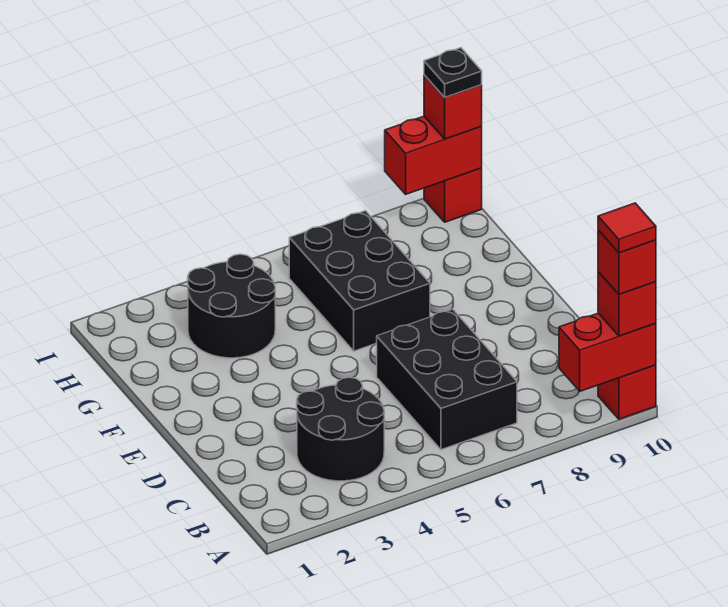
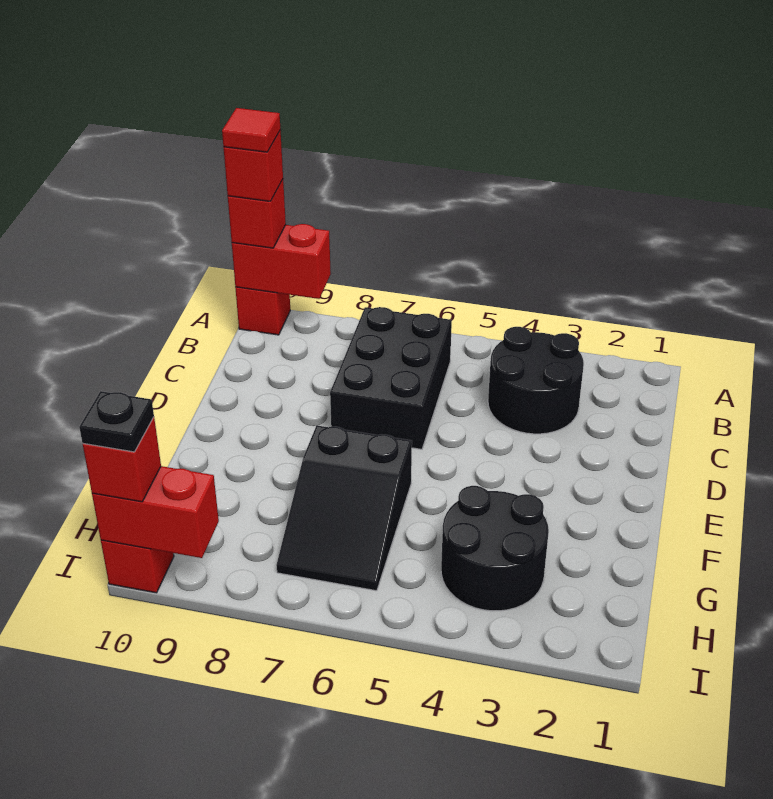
black brick F6:H7 level 1 -> black slope F6:H7 level 1 top F

